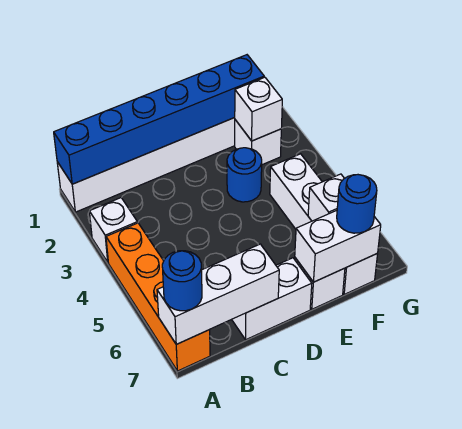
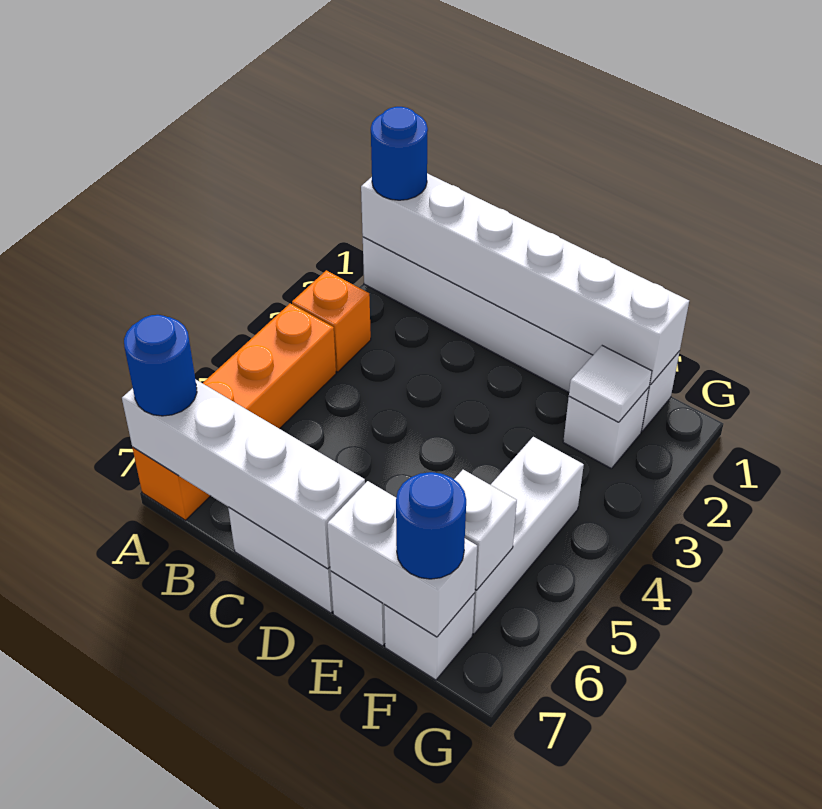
blue brick A1:F1 level 2 -> white brick A1:F1 level 2
white brick A3 level 1 -> orange brick A3 level 1
white brick A7:C7 level 2 -> white brick A7:D7 level 2
blue round brick E3 level 1 -> blue round brick A1 level 3
white brick F2 level 2 -> white tile F2 level 2

